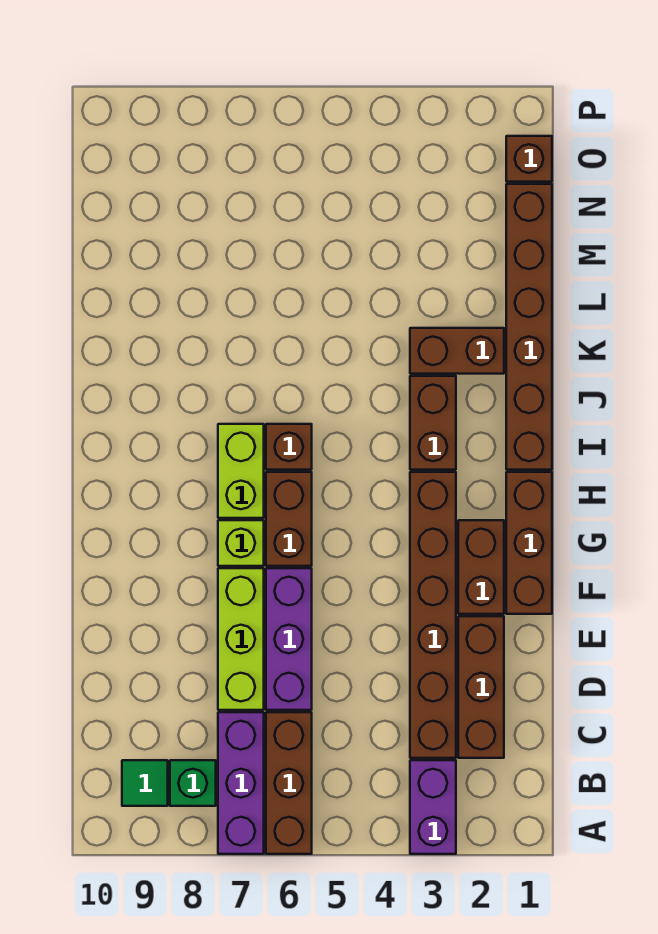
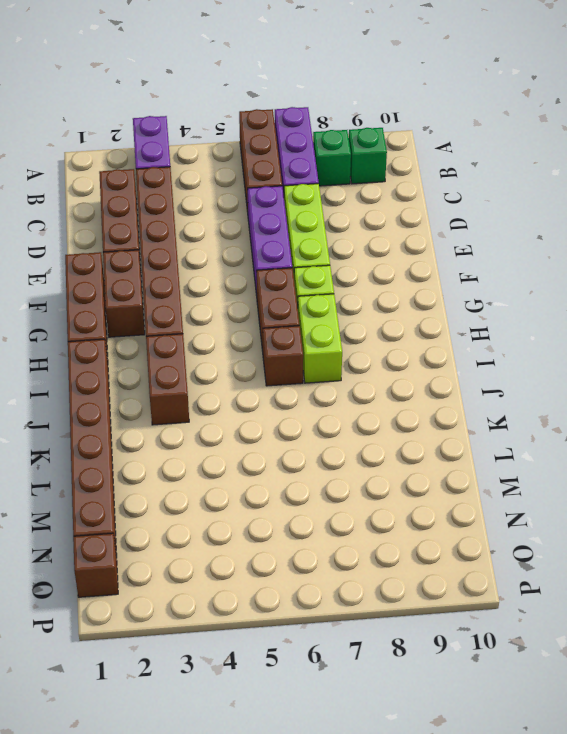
green tile B9 level 1 -> green brick B9 level 1
brown brick K2:K3 level 1 -> none

